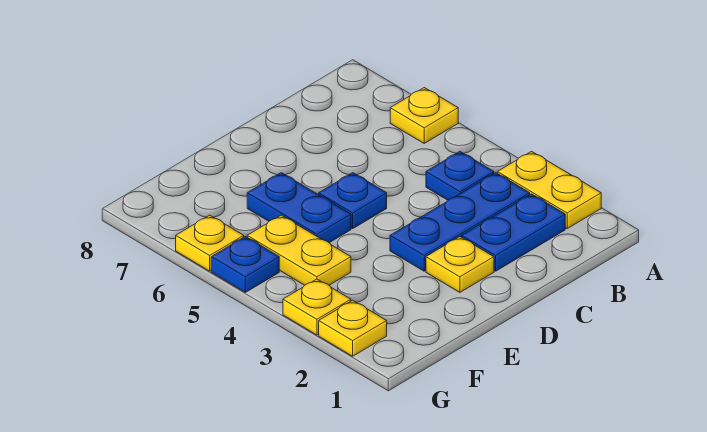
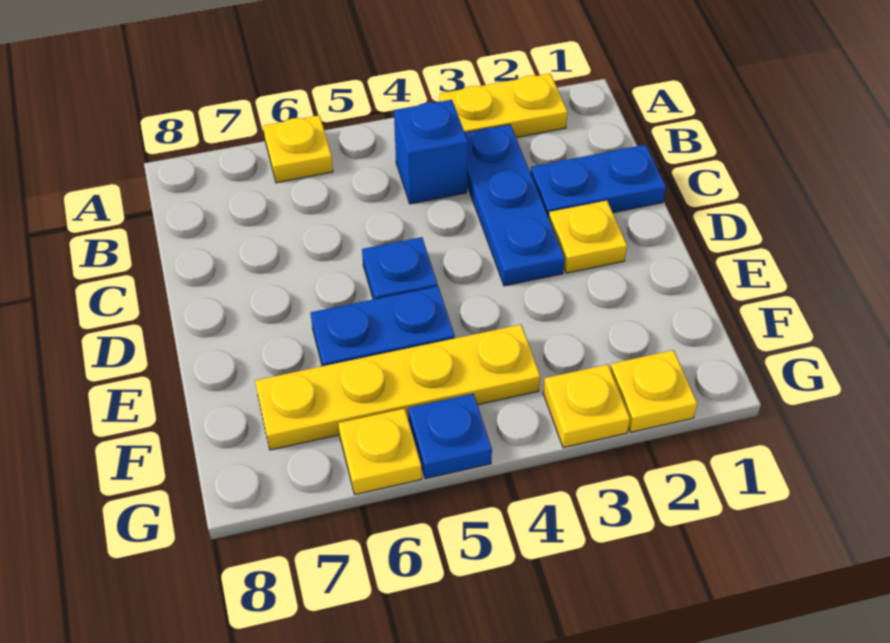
blue plate B2:C2 level 1 -> blue plate C1:C2 level 1
blue plate B4 level 1 -> blue brick B4 level 1
yellow plate F4:F5 level 1 -> yellow plate F4:F7 level 1

